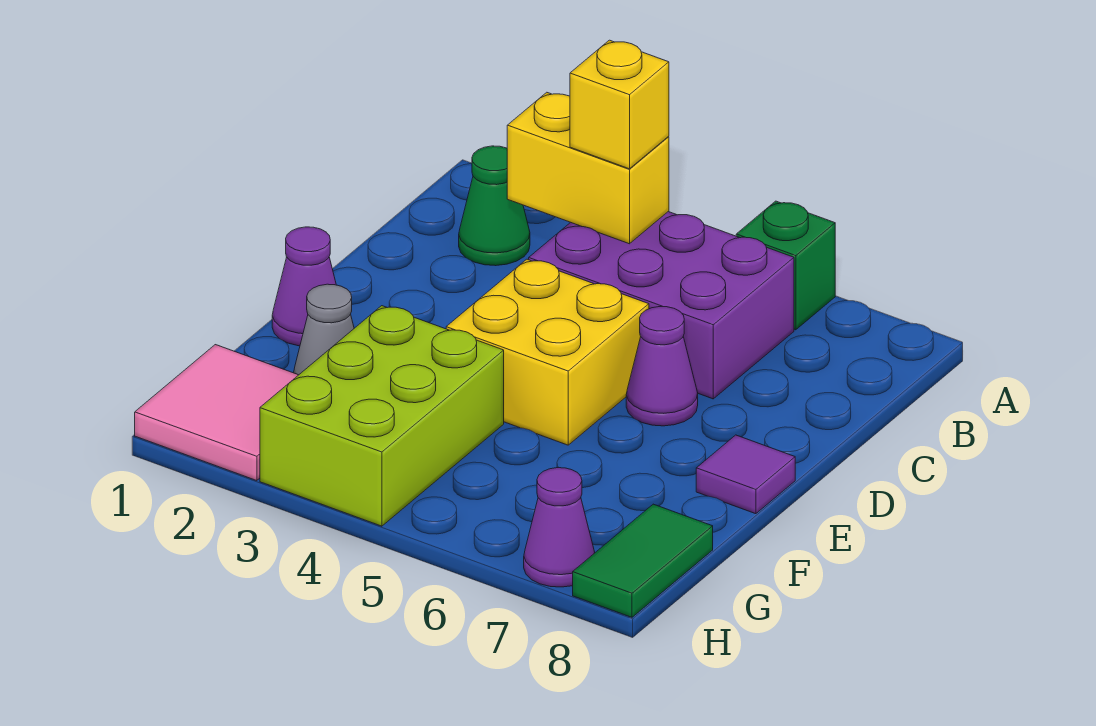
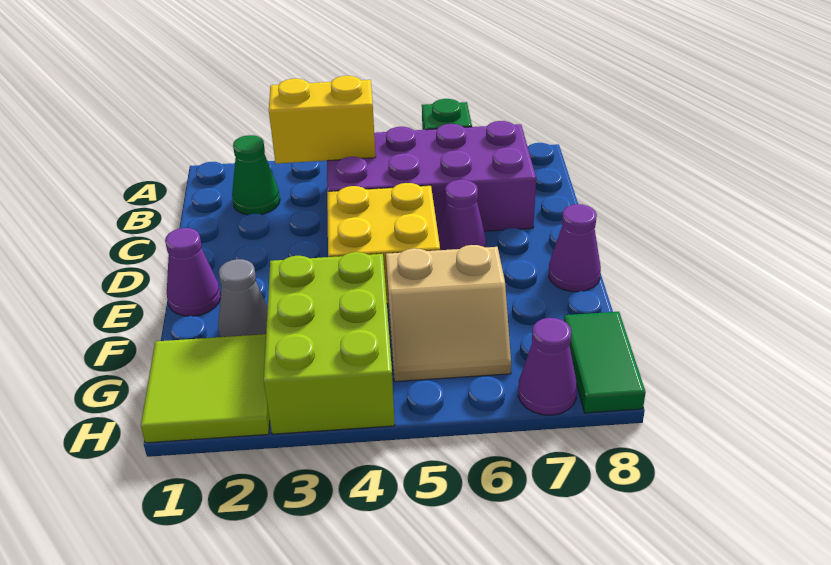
purple brick B4:C6 level 1 -> purple brick B4:C7 level 1
yellow brick B4 level 3 -> none
purple tile E8 level 1 -> purple cone E8 level 1
none -> tan slope F5:G6 level 1 top F
pink tile G1:H2 level 1 -> lime tile G1:H2 level 1

